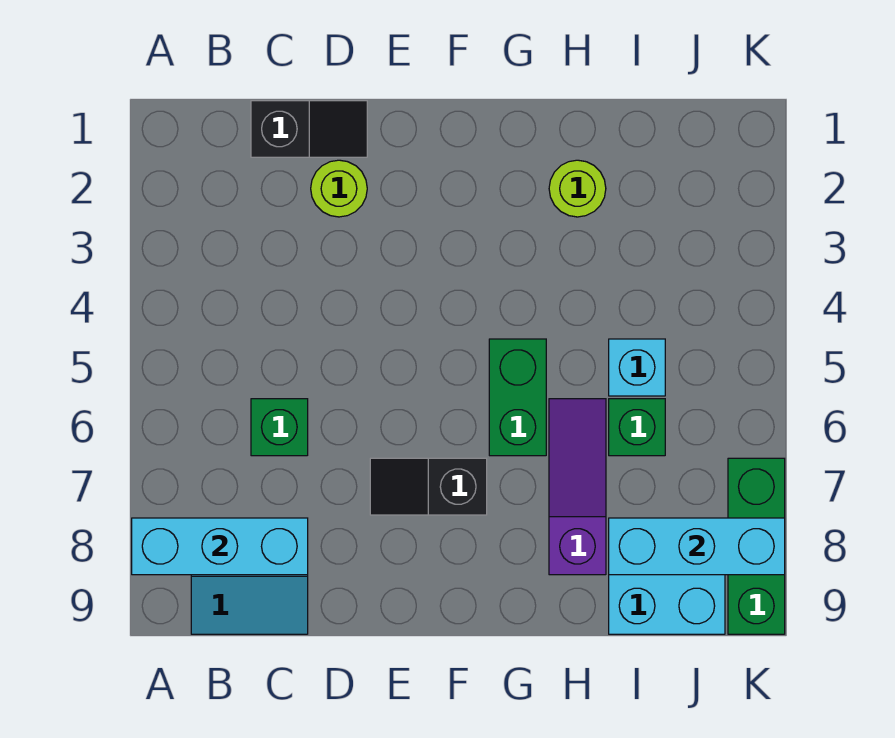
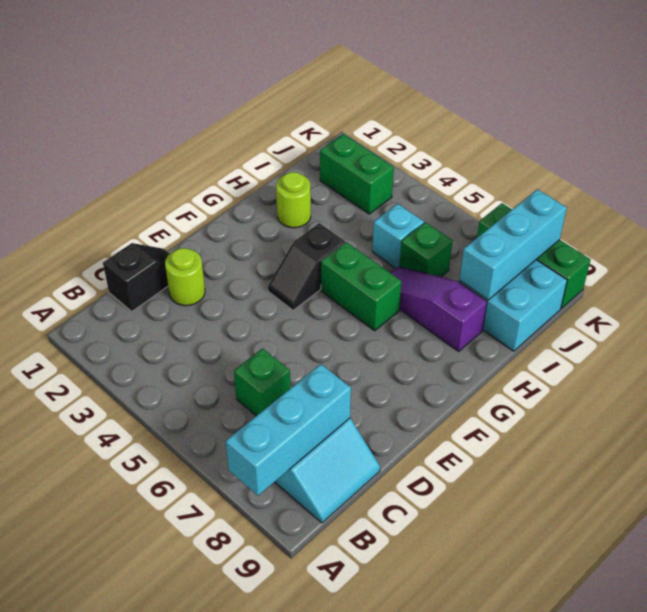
black slope E7:F7 level 1 top F -> black slope F4:G4 level 1 top G
none -> green brick J2:J3 level 1

